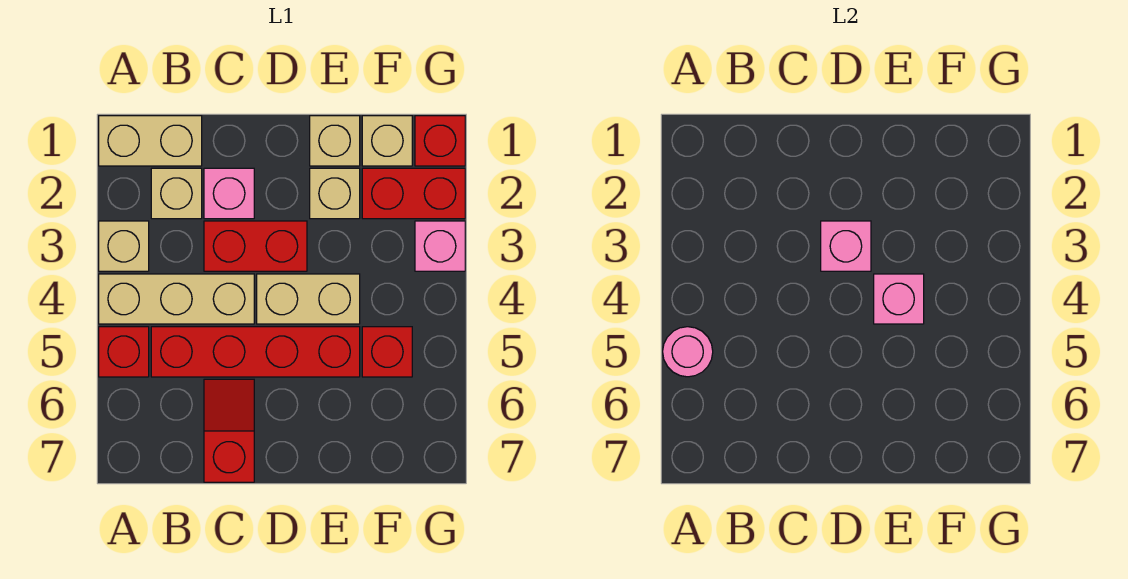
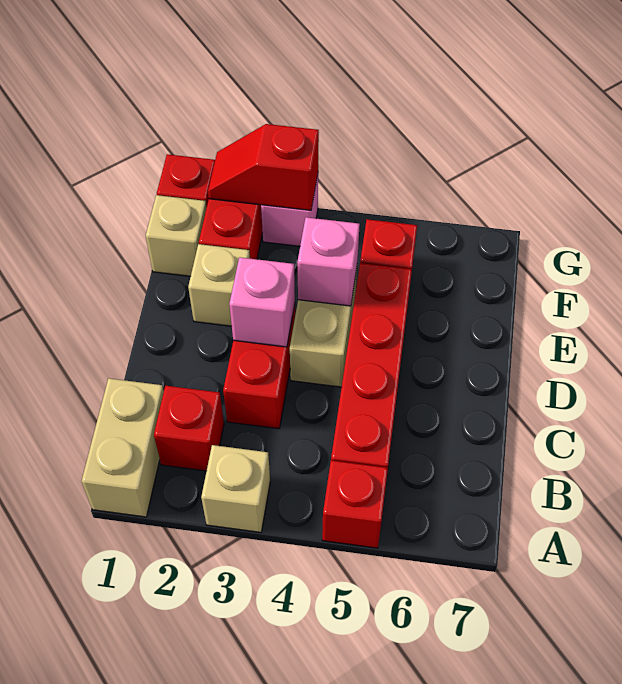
tan brick A4:C4 level 1 -> none
pink round brick A5 level 2 -> none
tan brick B2 level 1 -> red brick B2 level 1
pink brick C2 level 1 -> none
red slope C6:C7 level 1 top 7 -> red slope G2:G3 level 2 top 3
tan brick E1 level 1 -> none

